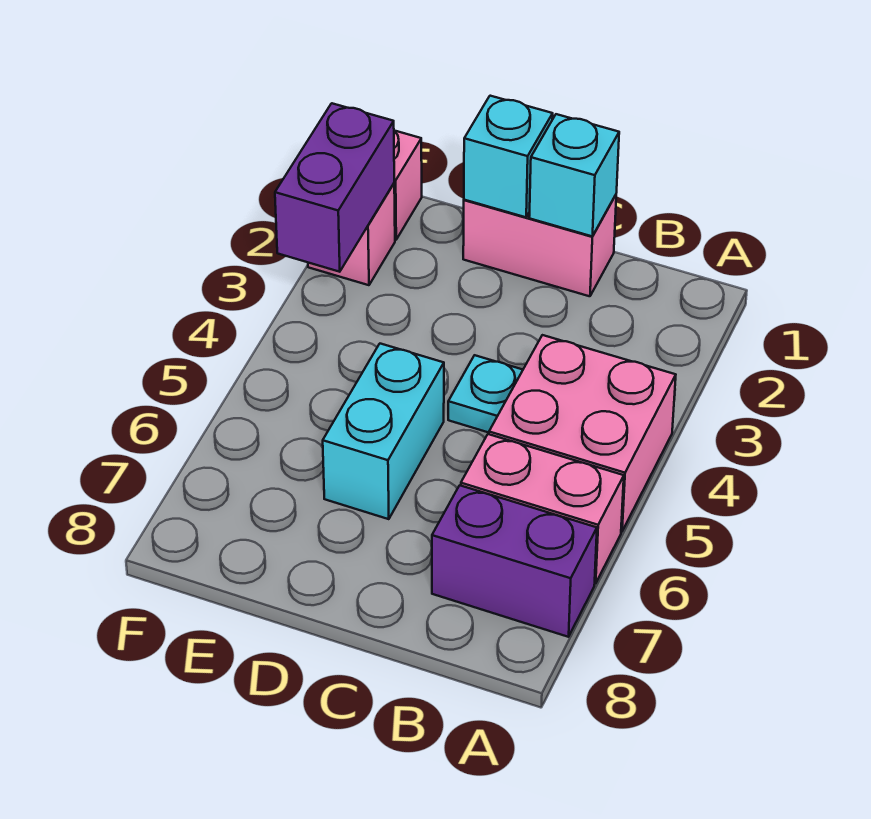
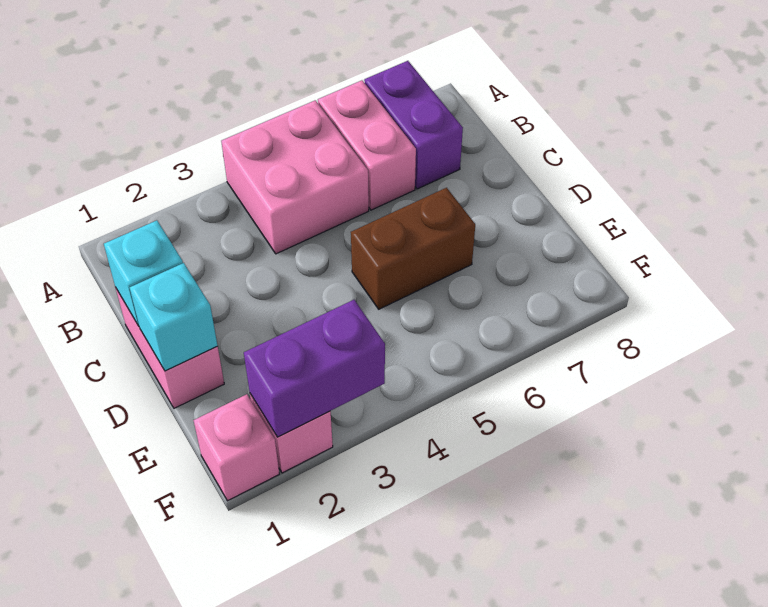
cyan plate C4 level 1 -> none
cyan brick D5:D6 level 1 -> brown brick D5:D6 level 1

